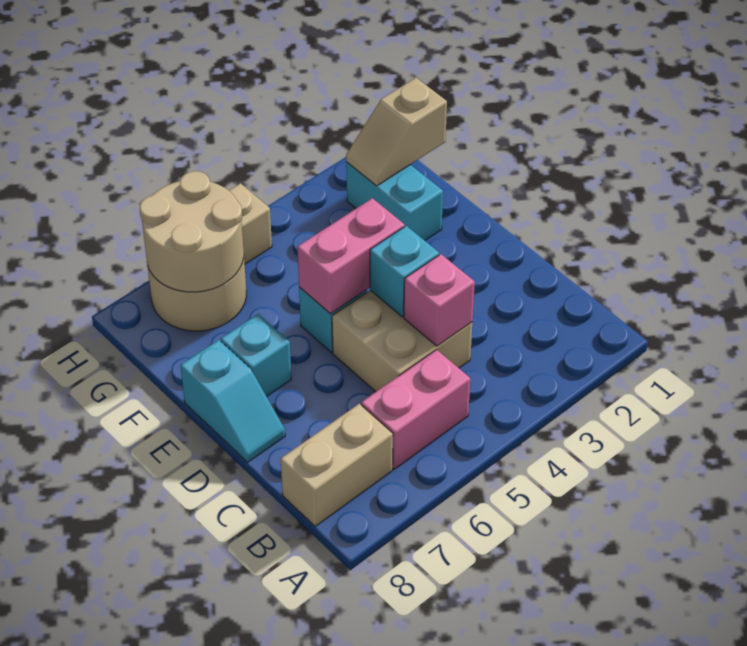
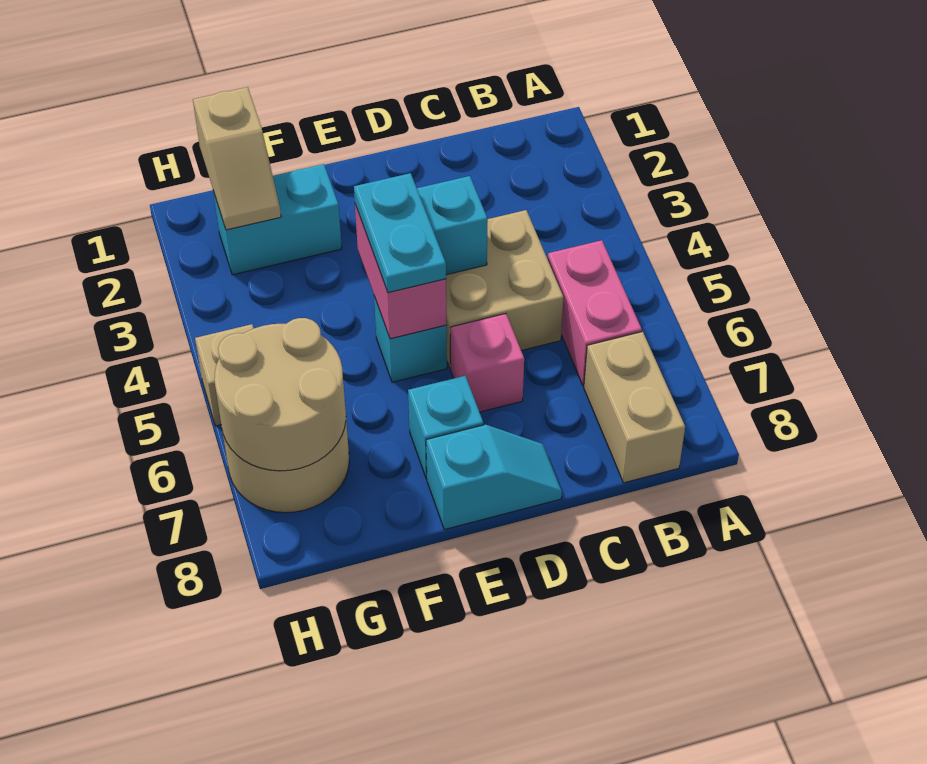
pink brick C4 level 2 -> pink brick D6 level 1
none -> cyan plate E4:E5 level 3

